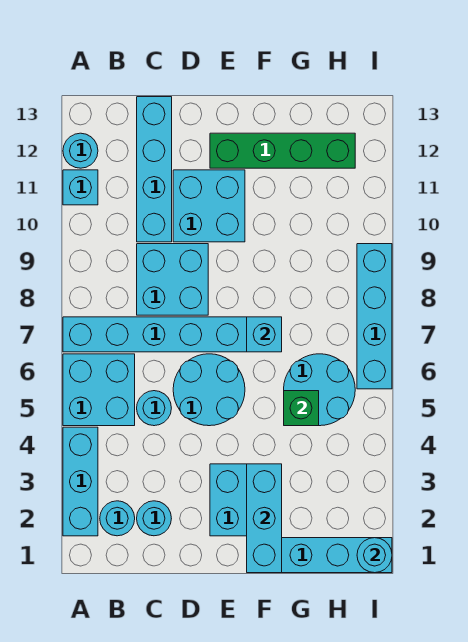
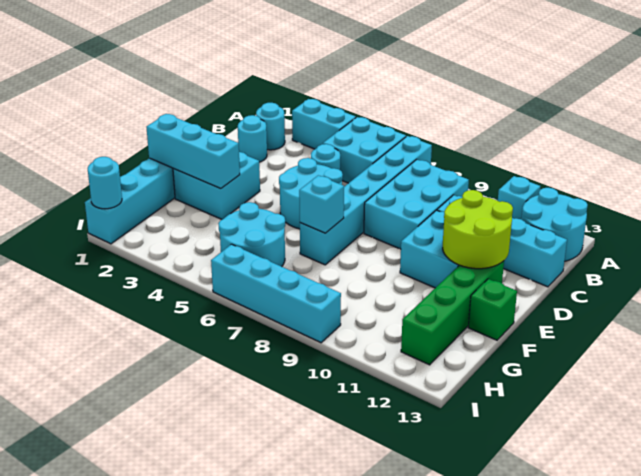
cyan brick A2:A4 level 1 -> cyan brick A3:A4 level 1
cyan round brick A12 level 1 -> cyan round brick A12:B13 level 1
cyan brick C8:D9 level 1 -> cyan brick B8:D9 level 1
none -> lime round brick D11:E12 level 2
green brick G5 level 2 -> green brick F13 level 1

